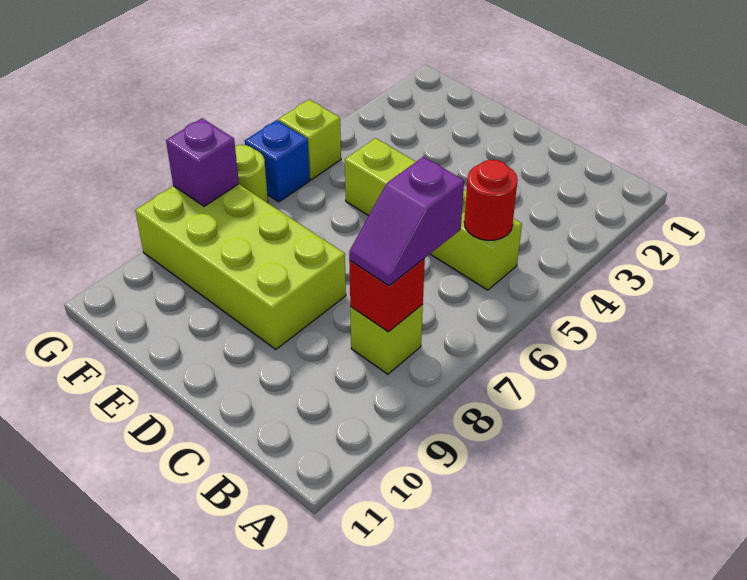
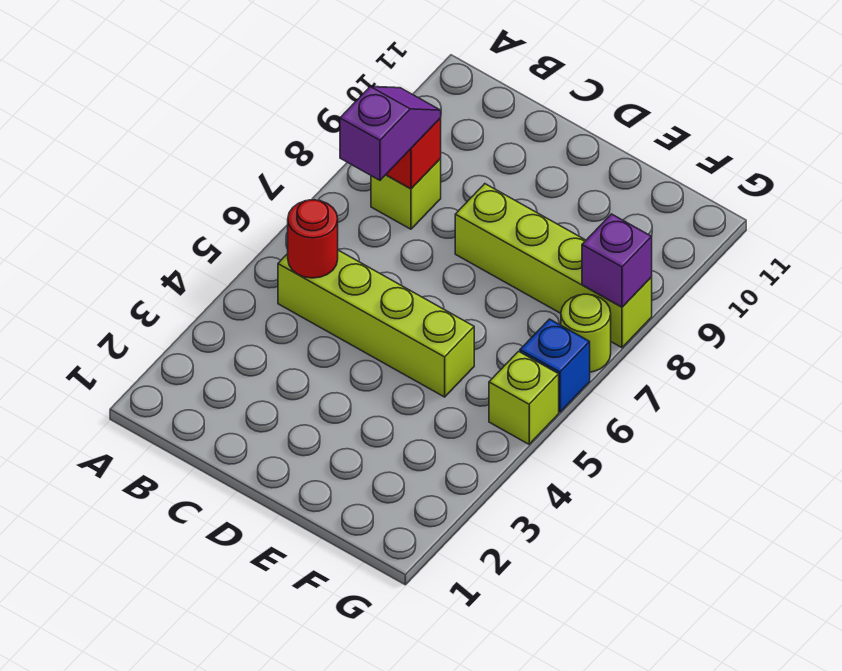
lime brick D8:G9 level 1 -> lime brick D8:G8 level 1

